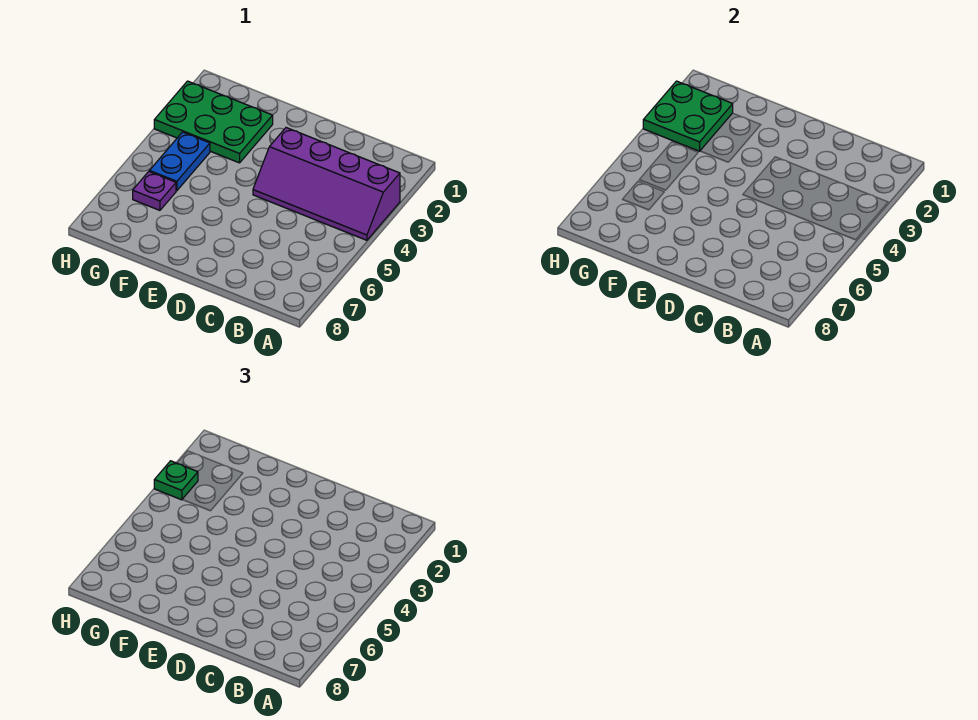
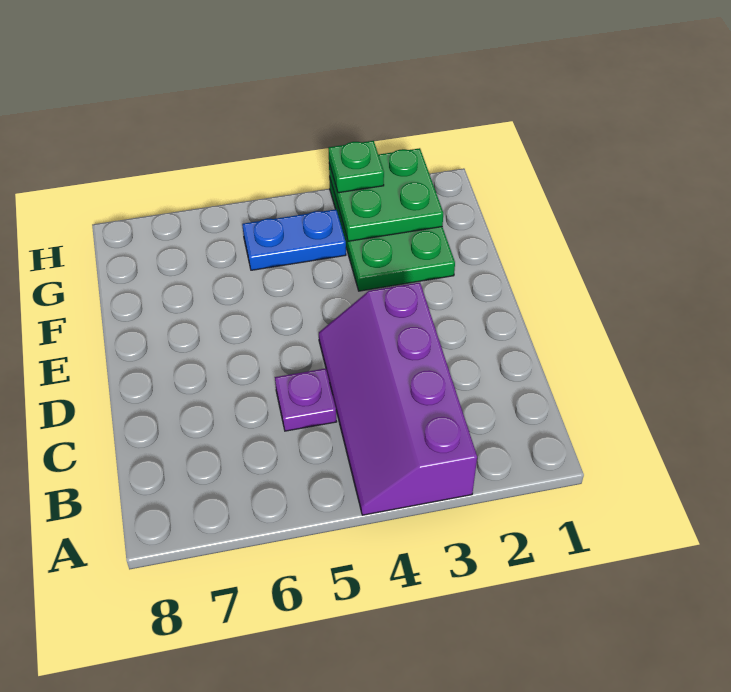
purple plate G6 level 1 -> purple plate C5 level 1

